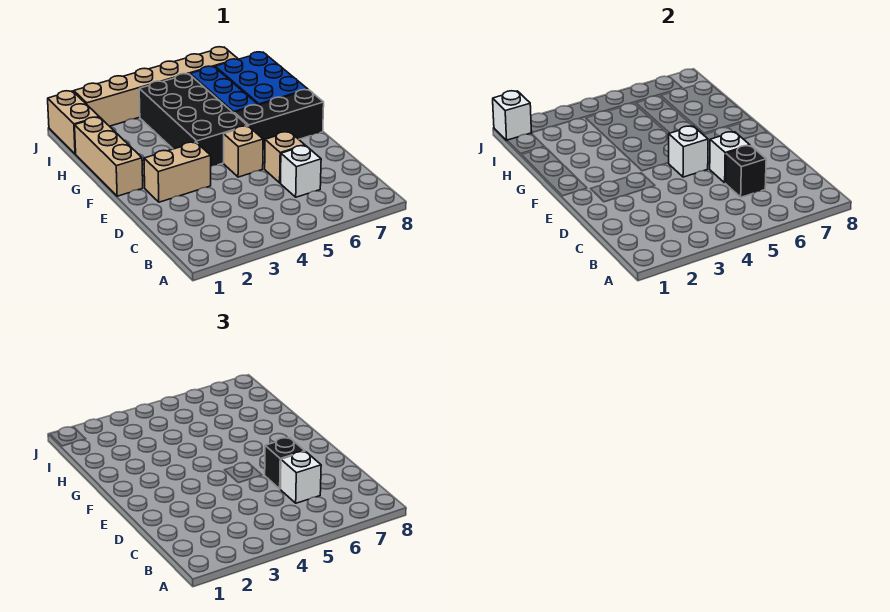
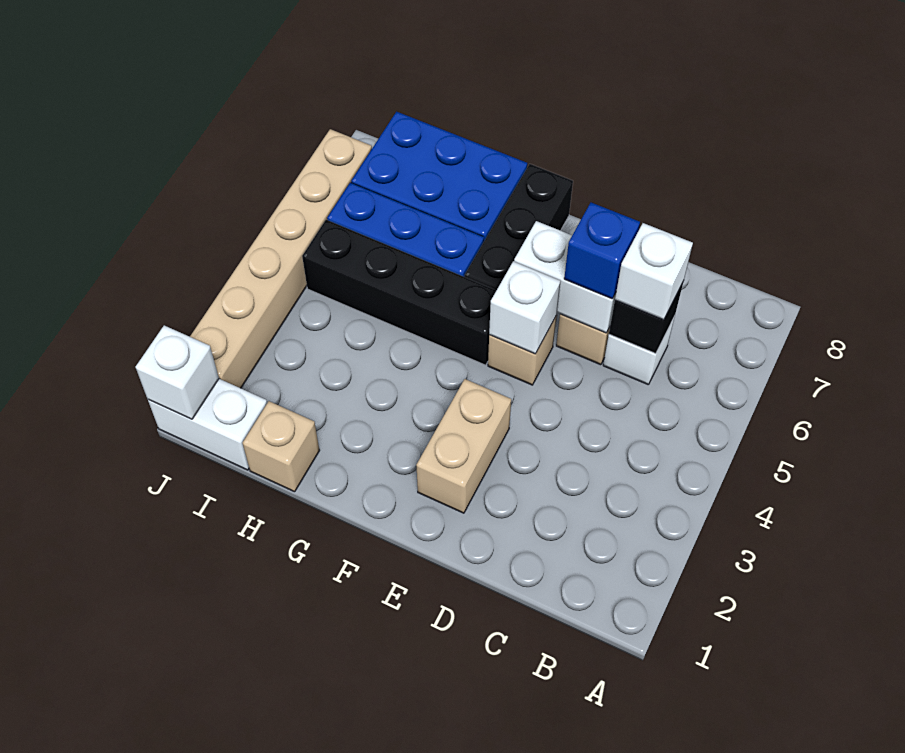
white brick D6 level 2 -> white brick D6:E6 level 2
black brick D6 level 3 -> blue brick D6 level 3
tan brick F1:H1 level 1 -> tan brick H1 level 1
black brick F4:I5 level 1 -> black brick F5:I5 level 1
tan brick I1:J1 level 1 -> white brick I1:J1 level 1

